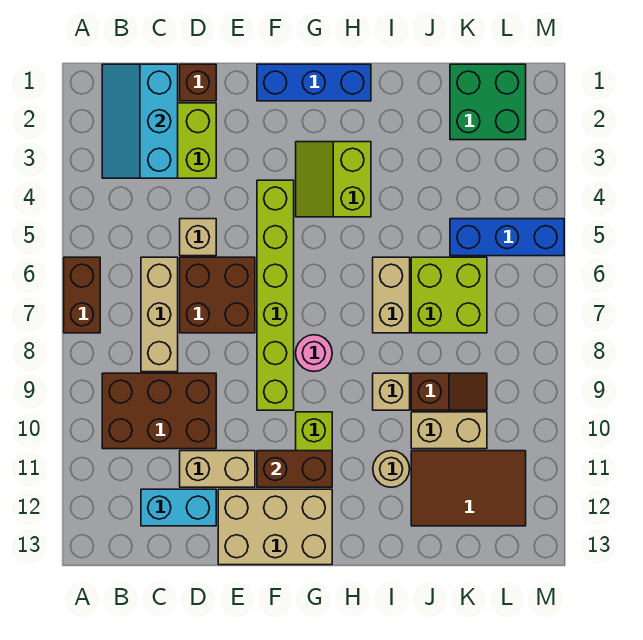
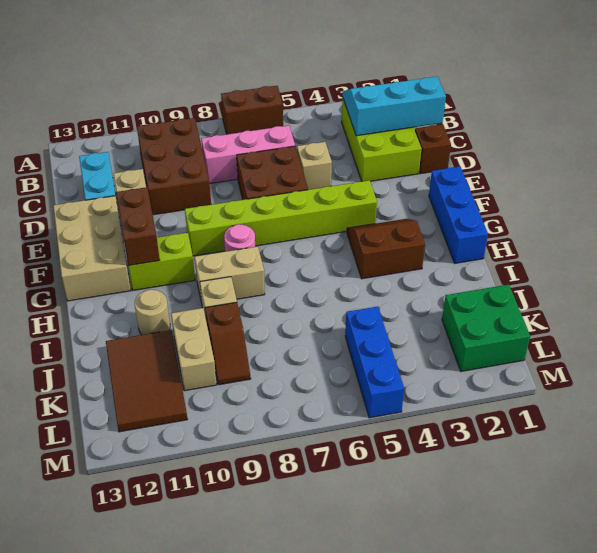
tan brick C6:C8 level 1 -> pink brick C6:C8 level 1
lime slope G3:H4 level 1 top H -> brown slope G3:H4 level 1 top H
tan brick I6:I7 level 1 -> tan brick H8:H9 level 1
lime brick J6:K7 level 1 -> none

